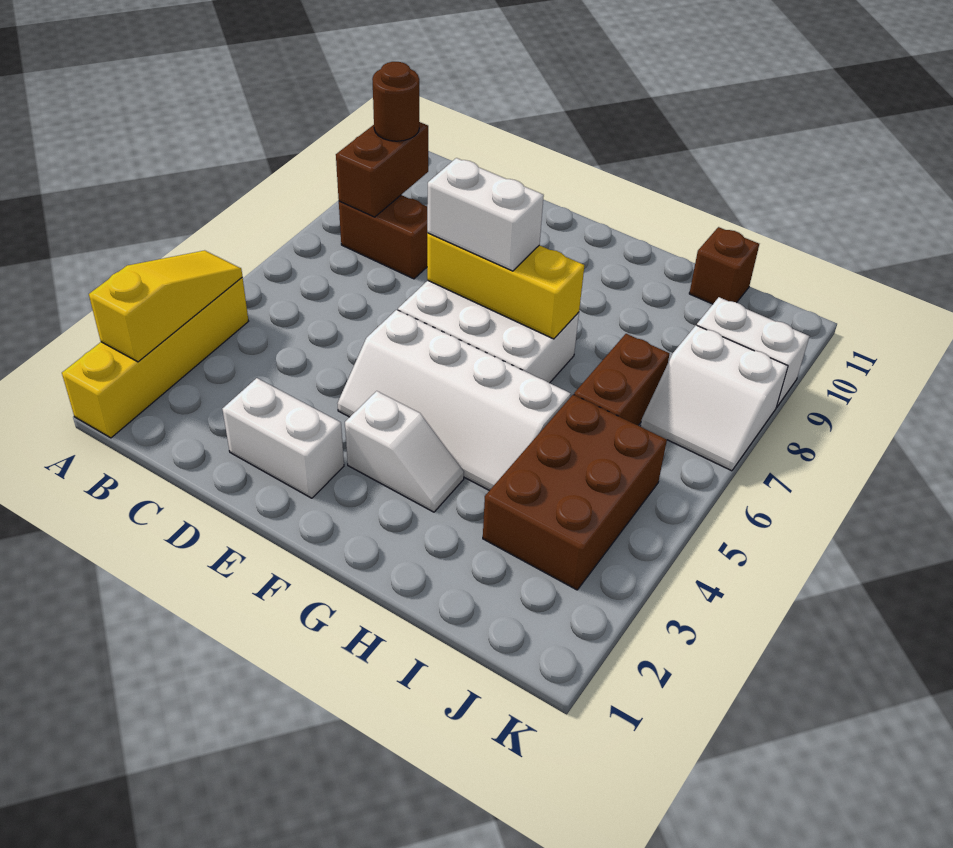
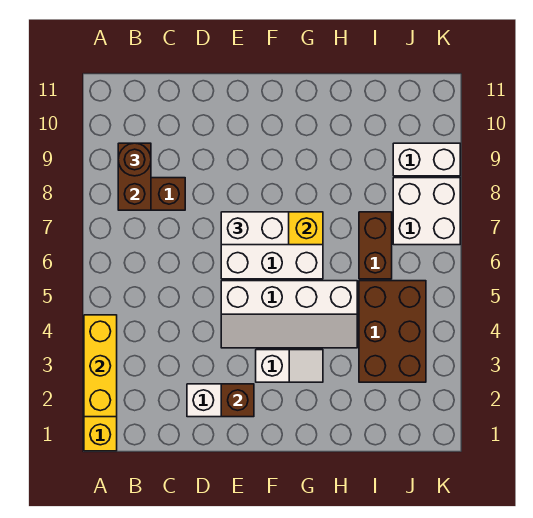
yellow slope A2:A4 level 2 top 2 -> yellow brick A2:A4 level 2
brown brick I11 level 1 -> brown brick E2 level 2
white slope J7:K8 level 1 top 8 -> white brick J7:K8 level 1

